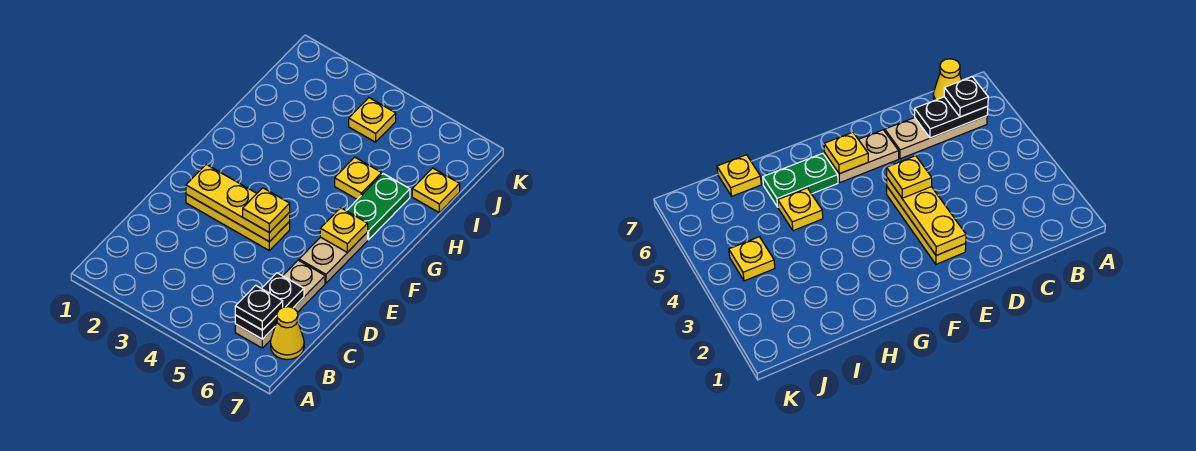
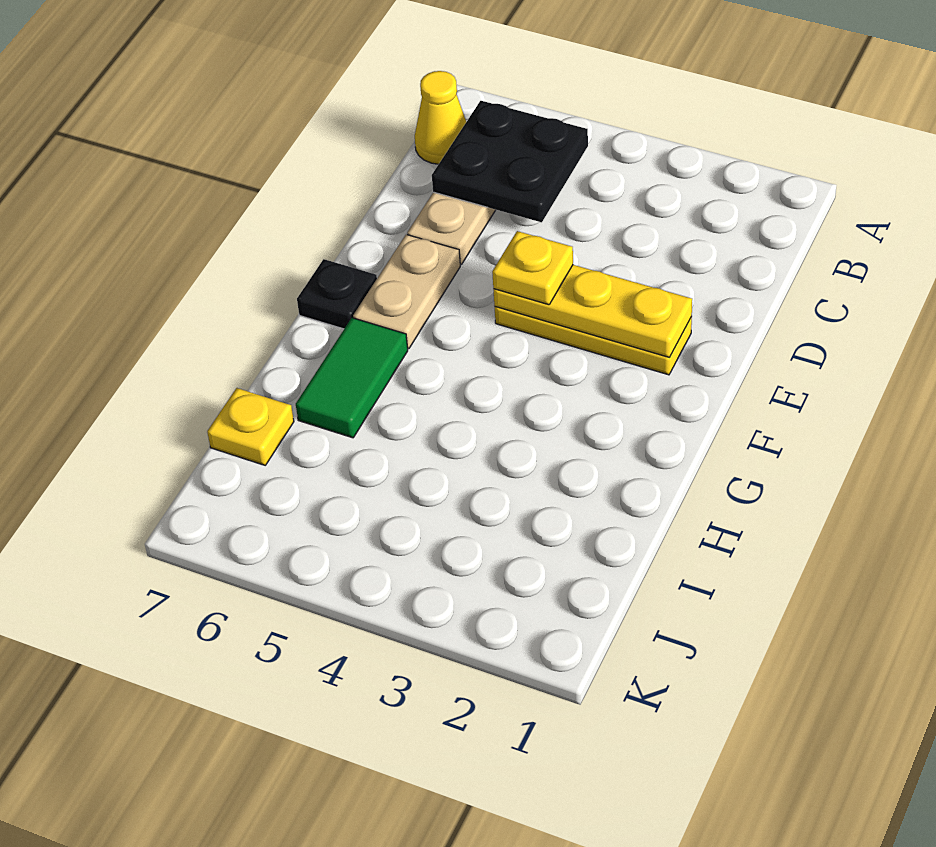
black plate B6:C6 level 2 -> black plate B5:C6 level 2
black plate B6 level 3 -> black plate F7 level 1
yellow plate F6 level 2 -> none
green plate G6:H6 level 1 -> green tile G6:H6 level 1
yellow plate H5 level 1 -> none
yellow plate J4 level 1 -> none

